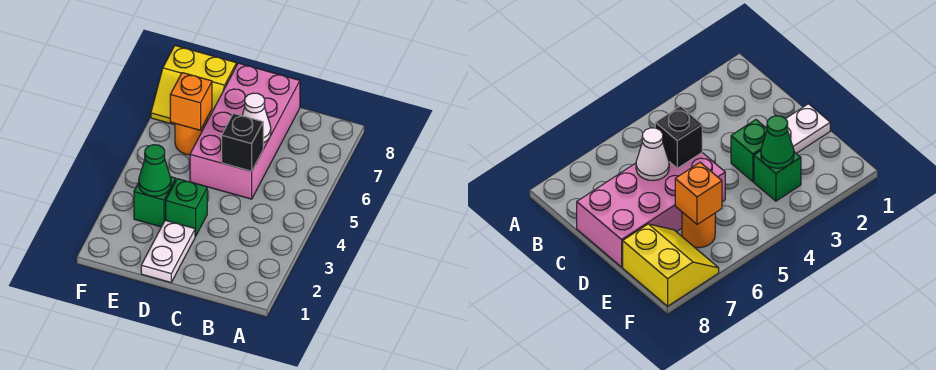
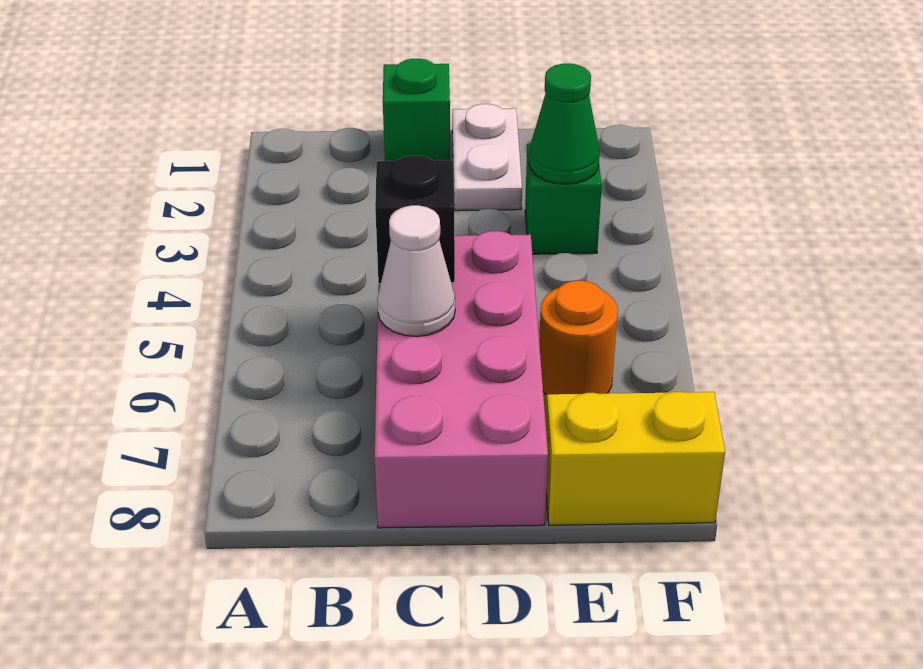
green brick D3 level 1 -> green brick C1 level 1
orange brick E6 level 2 -> none

